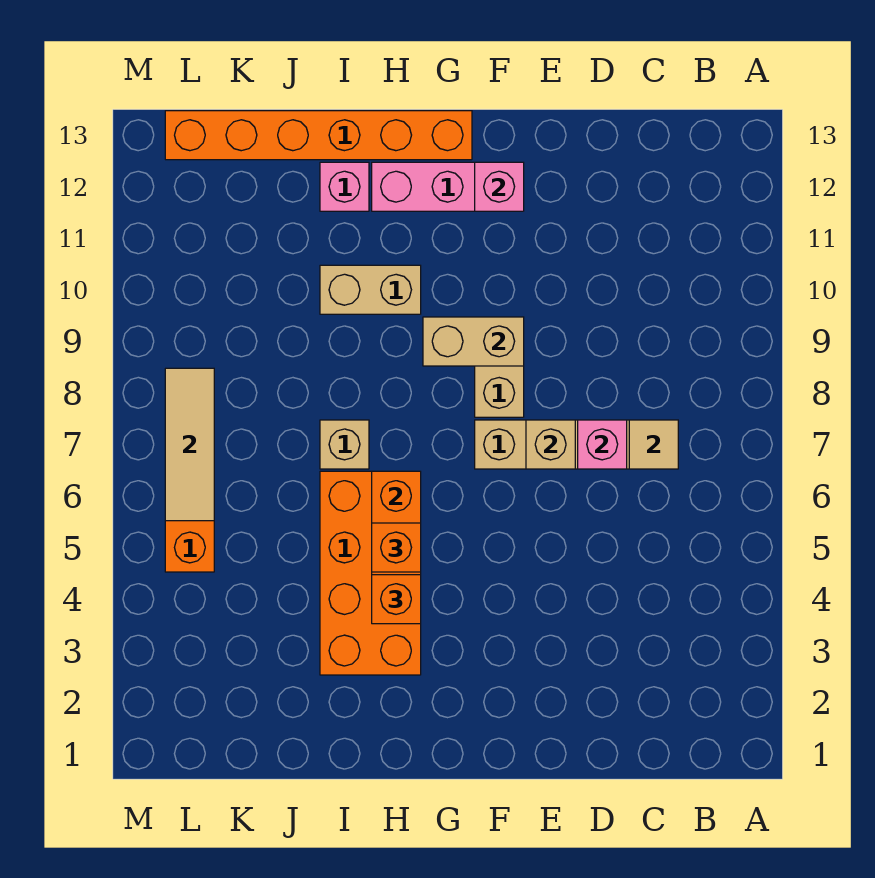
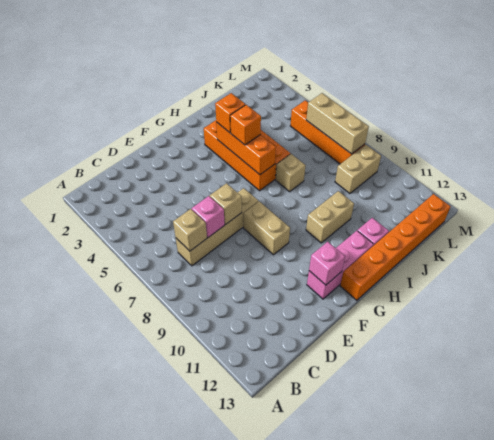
tan tile C7 level 2 -> tan brick C7 level 2
tan brick F9:G9 level 2 -> tan brick K9:L9 level 1
tan tile L6:L8 level 2 -> tan brick L6:L8 level 2

